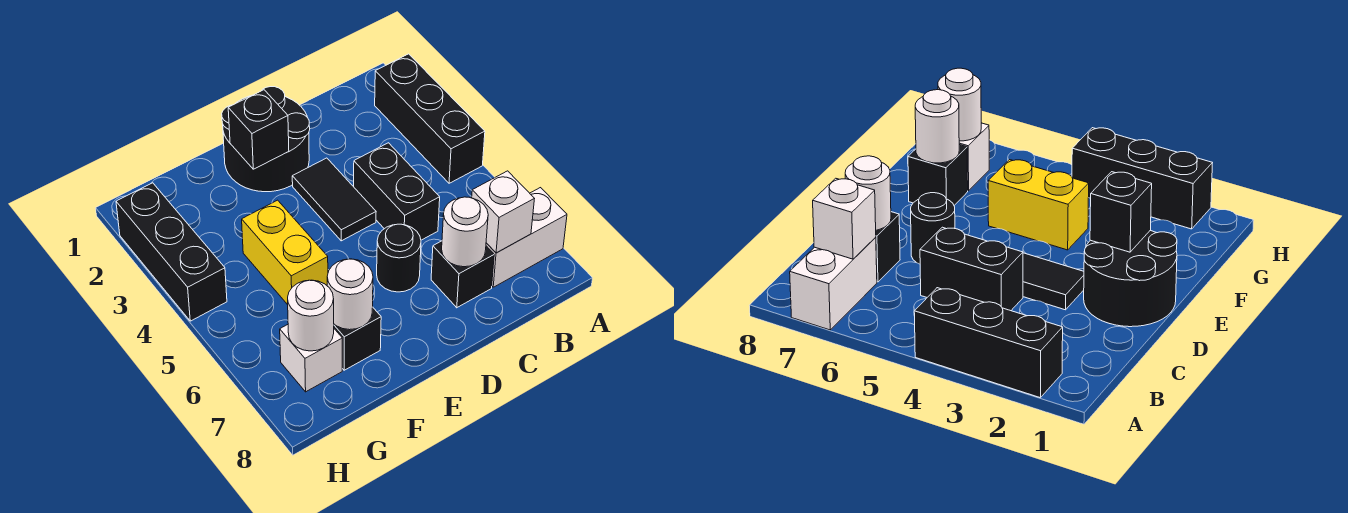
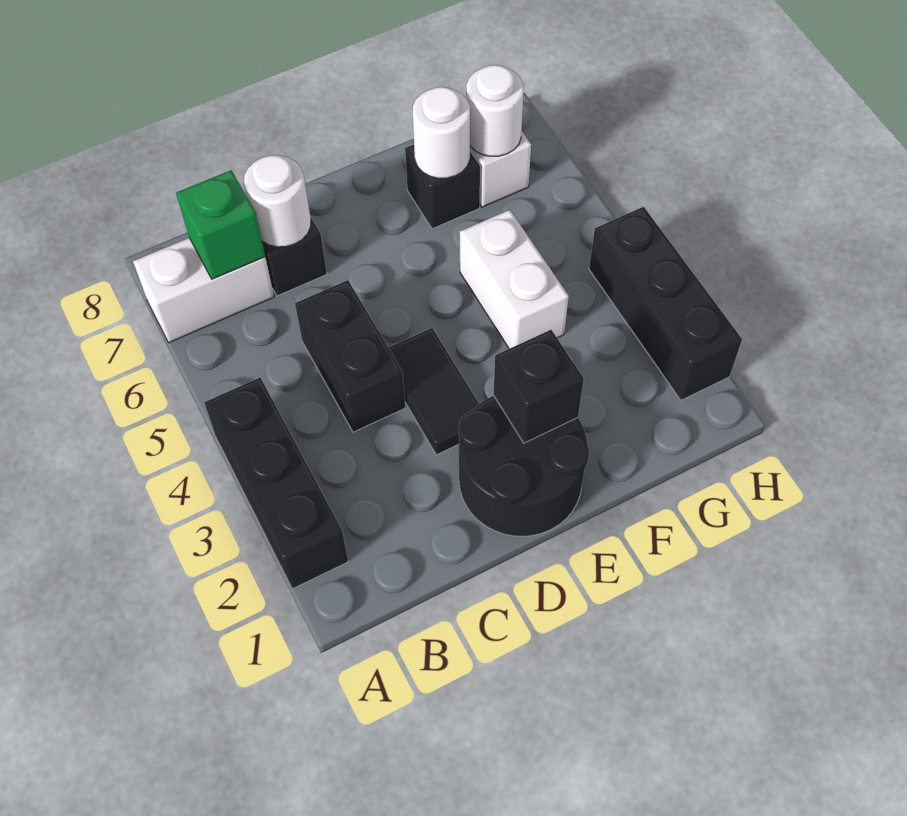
white brick B7 level 2 -> green brick B7 level 2
black round brick D6 level 1 -> none
yellow brick F4:F5 level 1 -> white brick F4:F5 level 1

